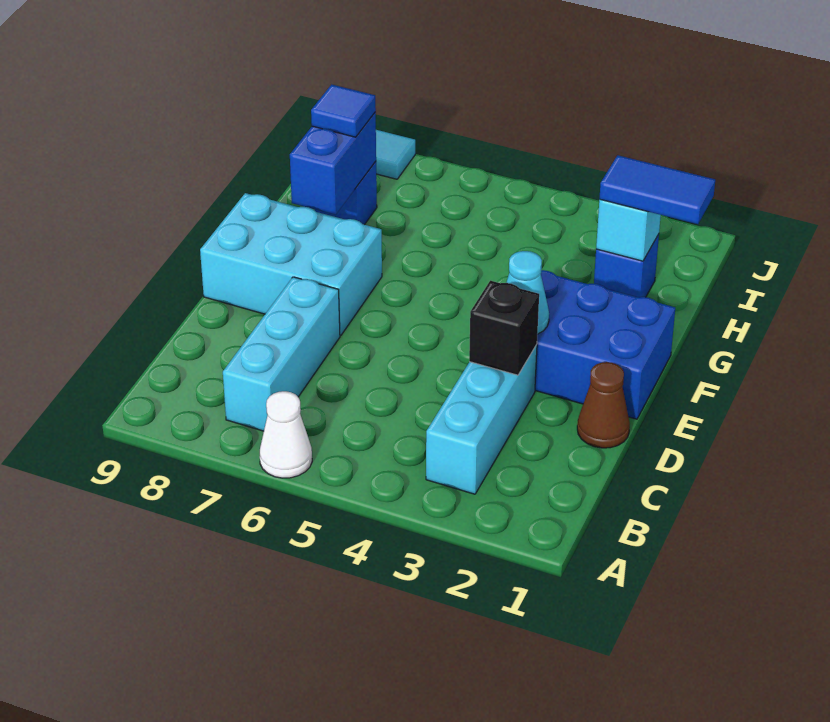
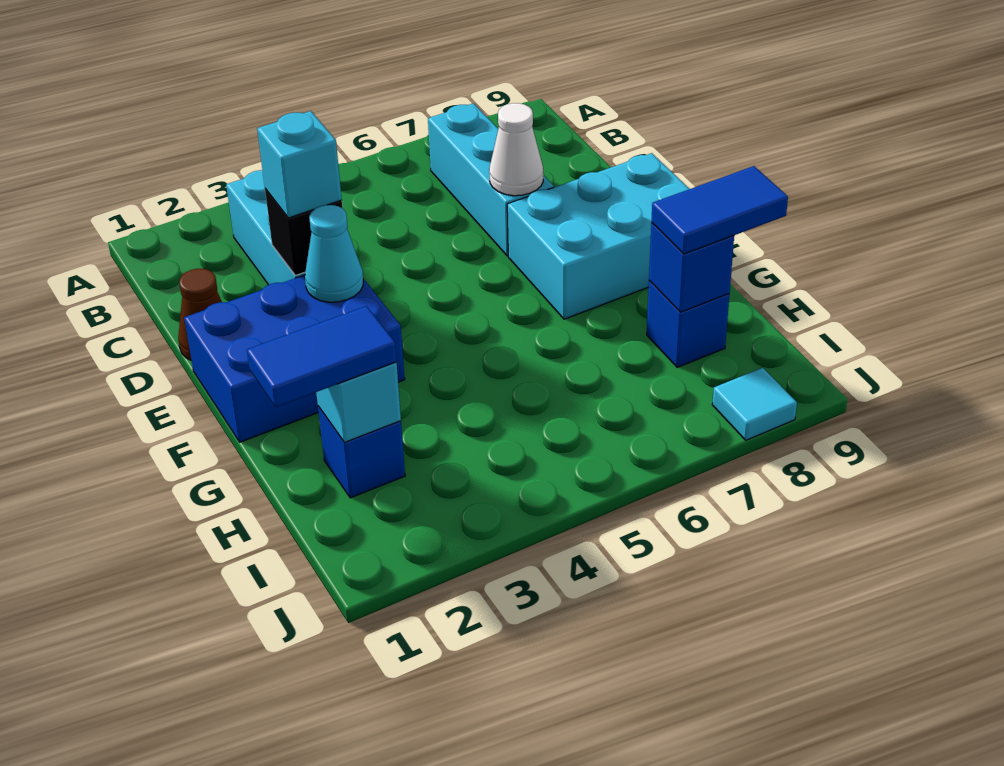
white cone A6 level 1 -> white cone D7 level 2
none -> cyan brick D3 level 3
blue brick G8:H8 level 2 -> blue brick H8 level 2
blue tile H8 level 3 -> blue tile H8:H9 level 3

